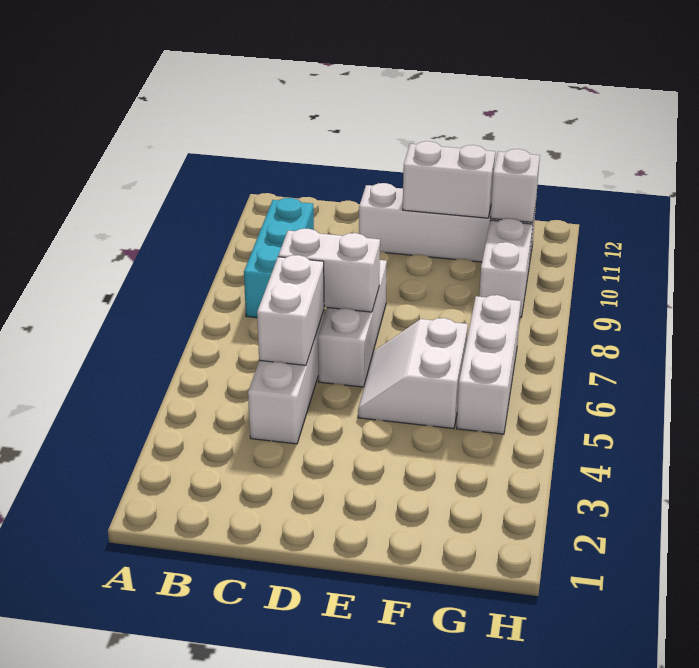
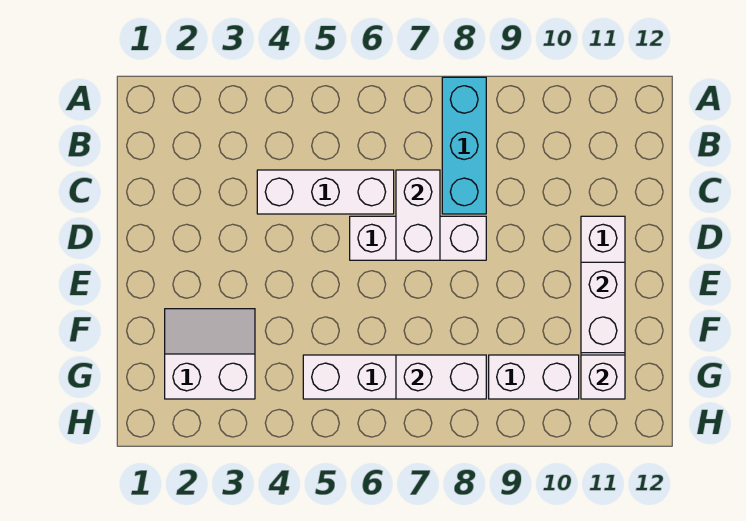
cyan brick B8:B10 level 1 -> cyan brick A8:C8 level 1
white brick C5:C6 level 2 -> white brick G7:G8 level 2
white slope E5:F6 level 1 top F -> white slope F2:G3 level 1 top G

